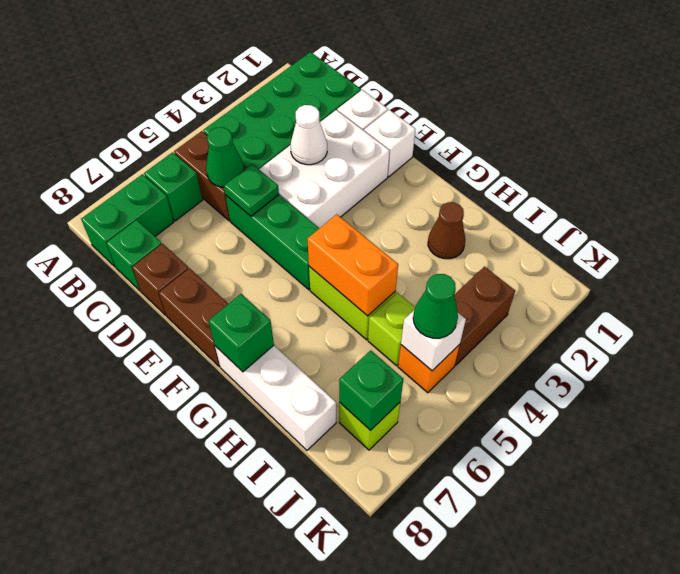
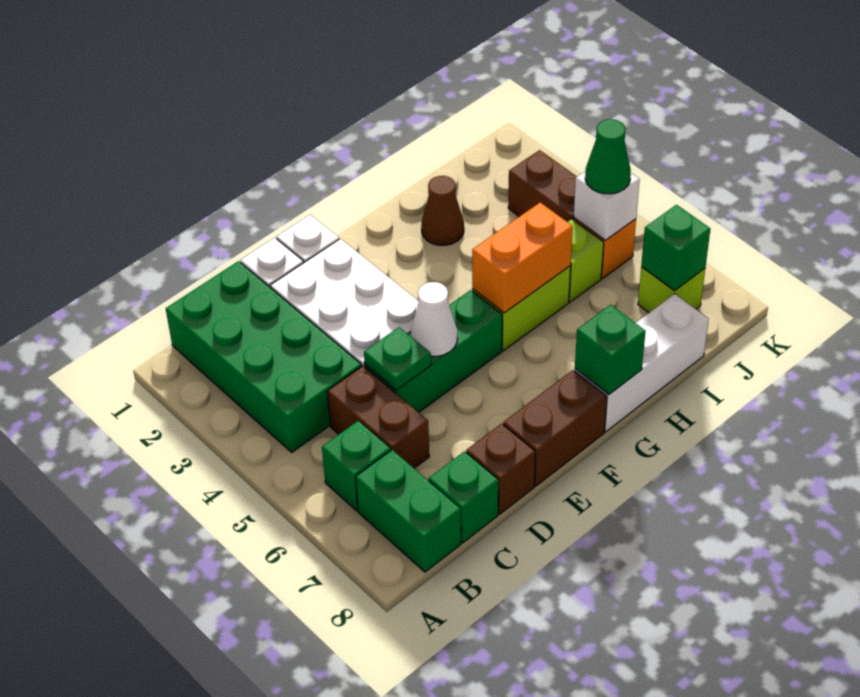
brown brick B5:C5 level 1 -> brown brick C5:C6 level 1
green cone C5 level 2 -> none
white cone D3 level 2 -> white cone E5 level 2

